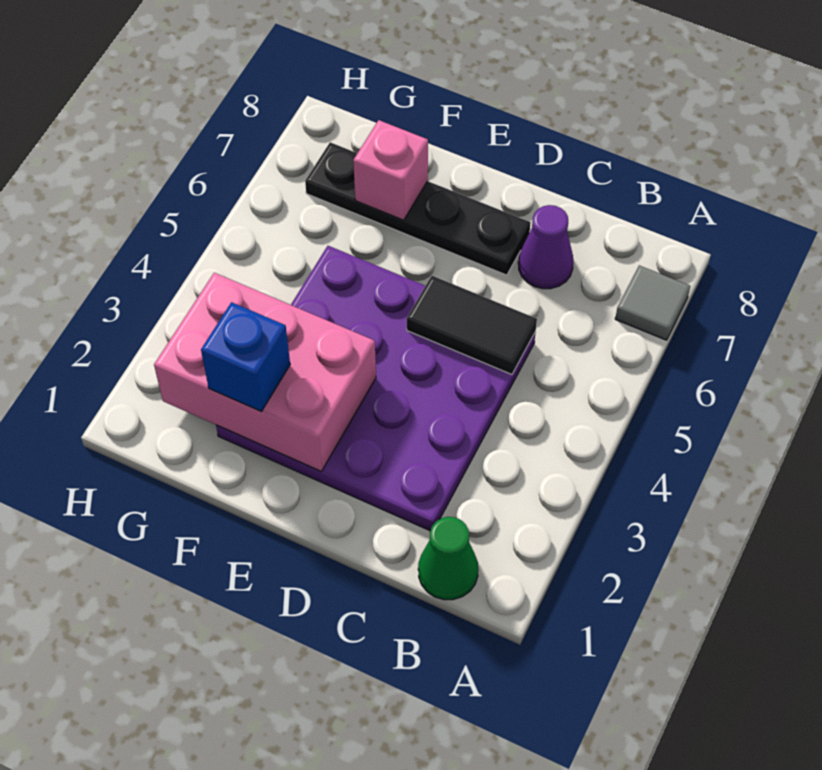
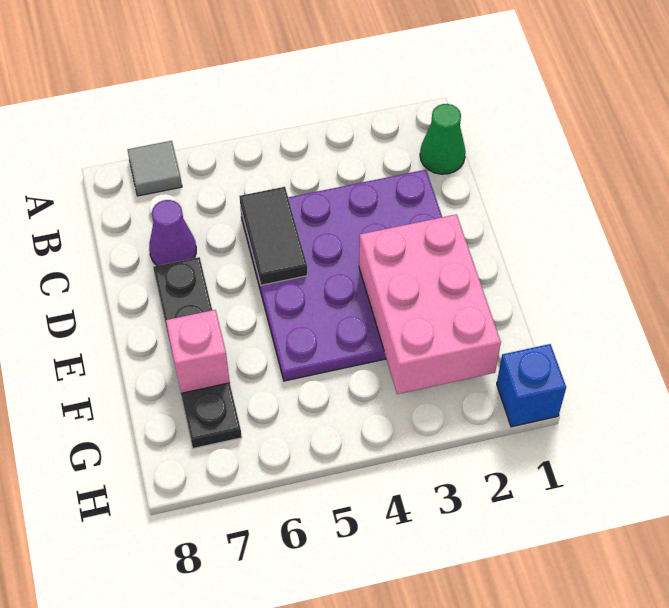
blue brick F2 level 3 -> blue brick H1 level 1

